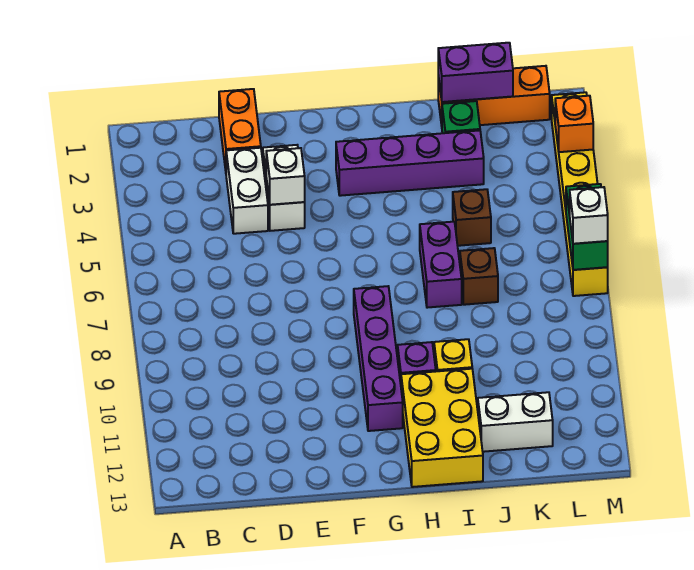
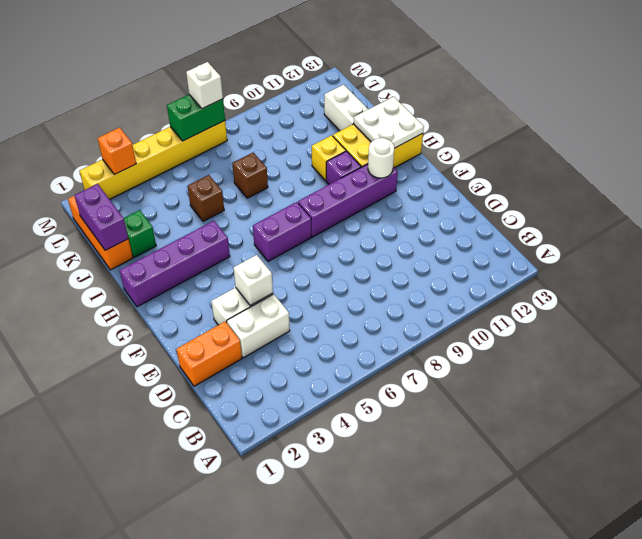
purple brick G3:J3 level 1 -> purple brick H1:H4 level 1
none -> white round brick G11 level 2
none -> white plate H12:I13 level 2
purple brick I6:I7 level 1 -> purple brick G6:G7 level 1

